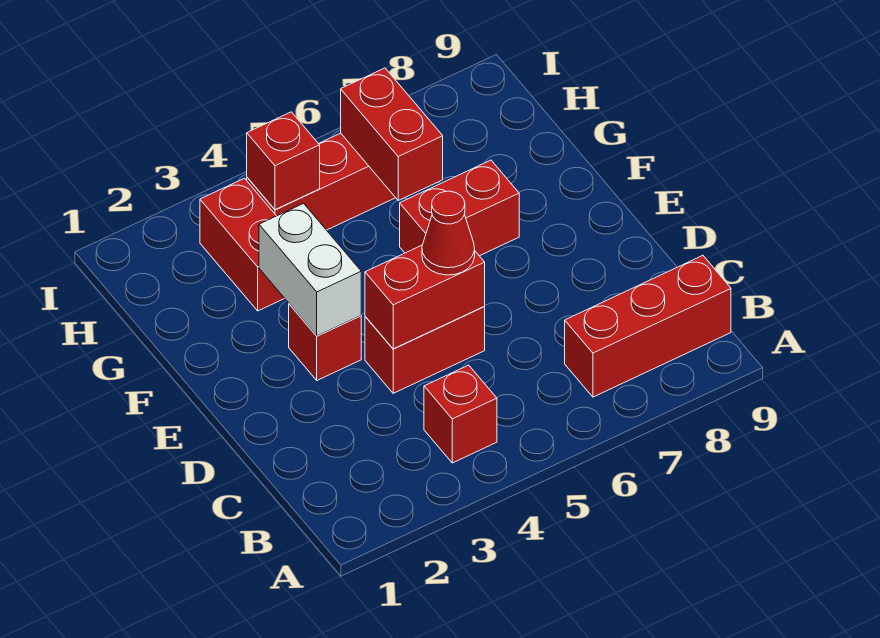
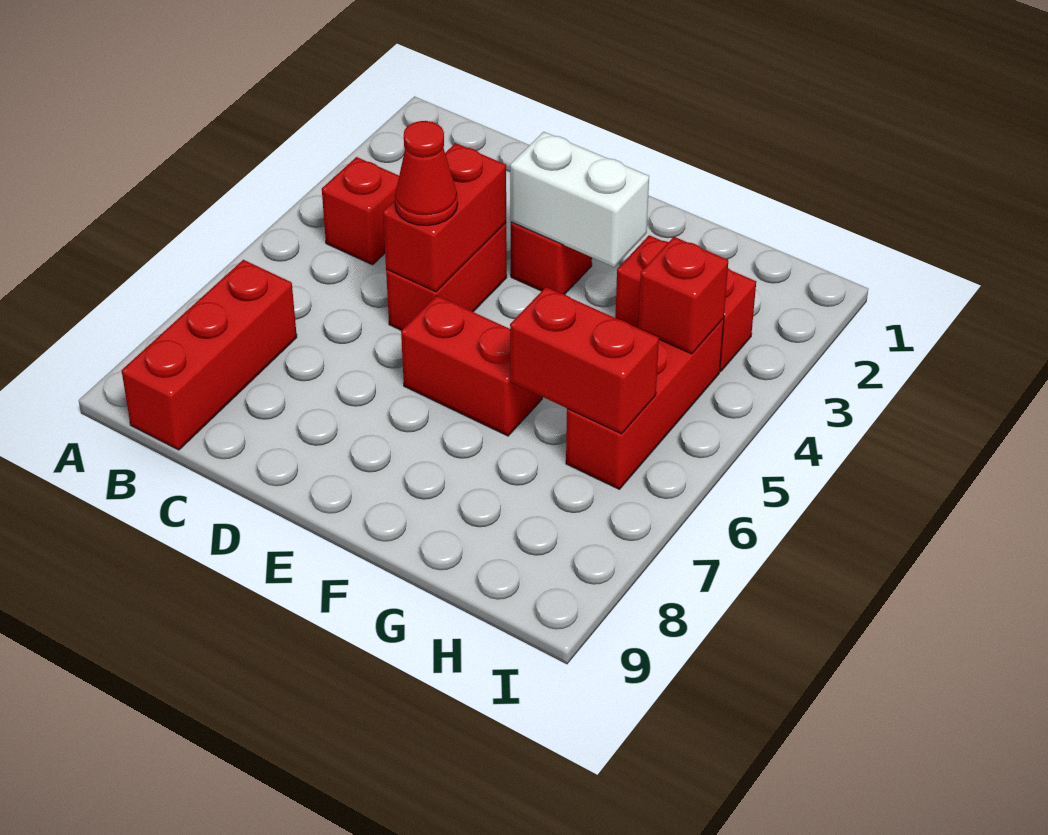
red brick F6:F7 level 1 -> red brick E6:F6 level 1

